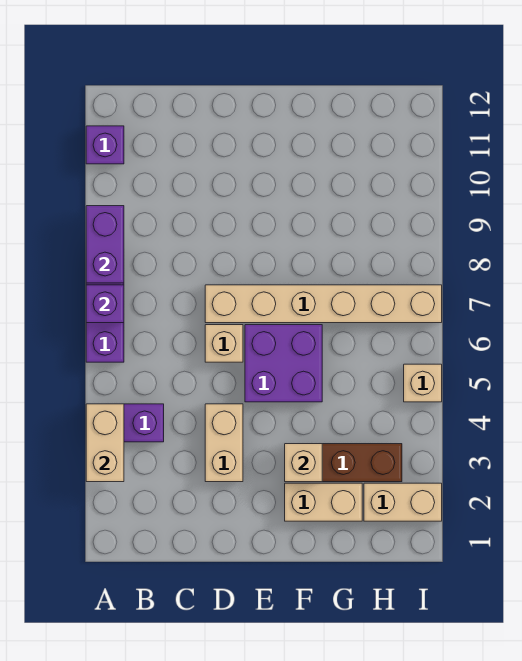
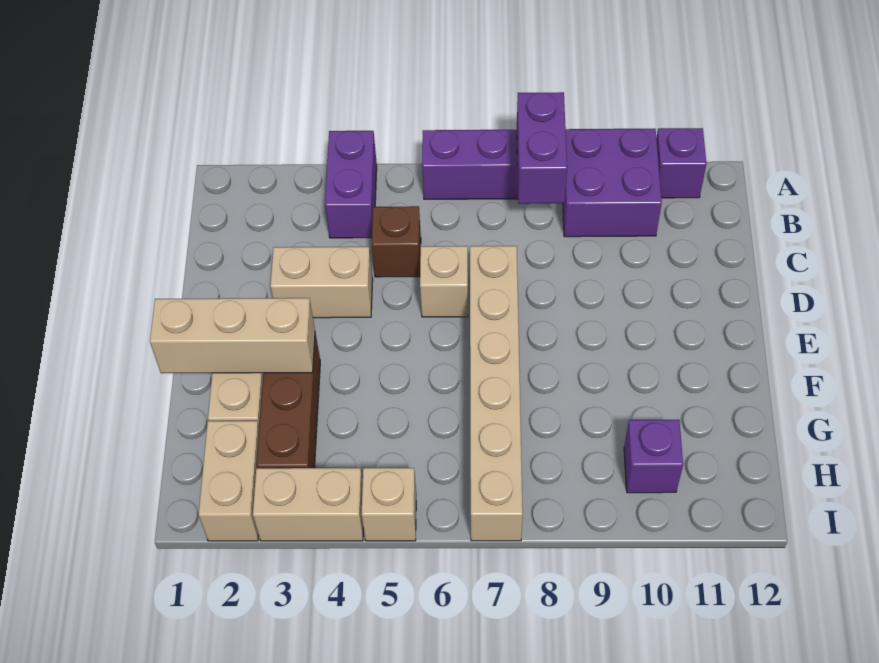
tan brick A3:A4 level 2 -> tan brick I3:I4 level 1
purple brick A7 level 2 -> purple brick H10 level 1
purple brick A8:A9 level 2 -> purple brick A8:B8 level 2
none -> brown brick C5 level 1
purple brick E5:F6 level 1 -> purple brick A9:B10 level 1
tan brick F3 level 2 -> tan brick F1:F3 level 2

